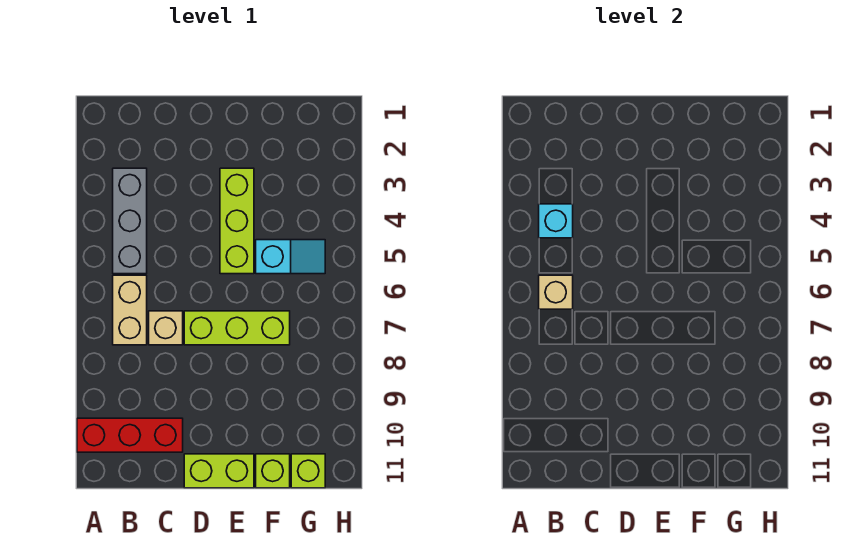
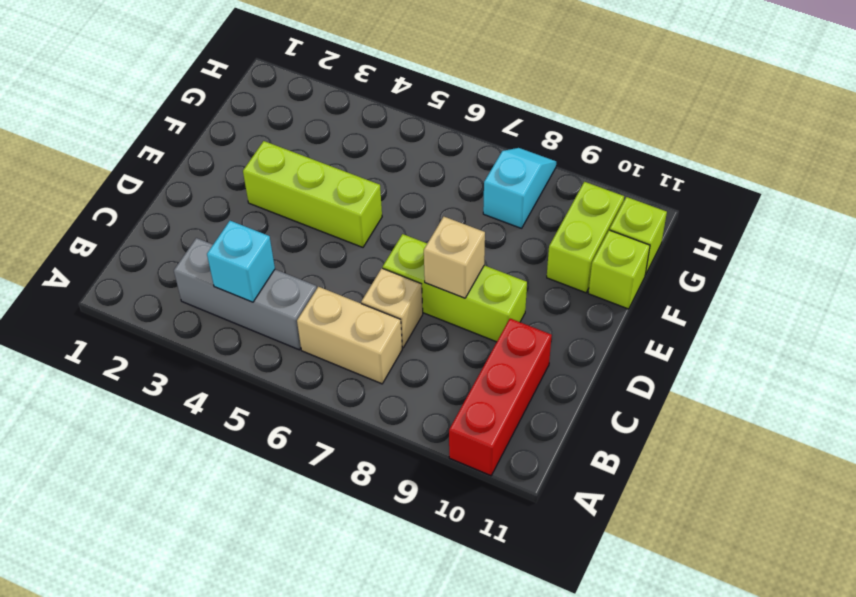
tan brick B6 level 2 -> tan brick D8 level 2
lime brick D7:F7 level 1 -> lime brick D7:D9 level 1
lime brick D11:E11 level 1 -> lime brick F10:G10 level 1
cyan slope F5:G5 level 1 top F -> cyan slope G8:H8 level 1 top G

